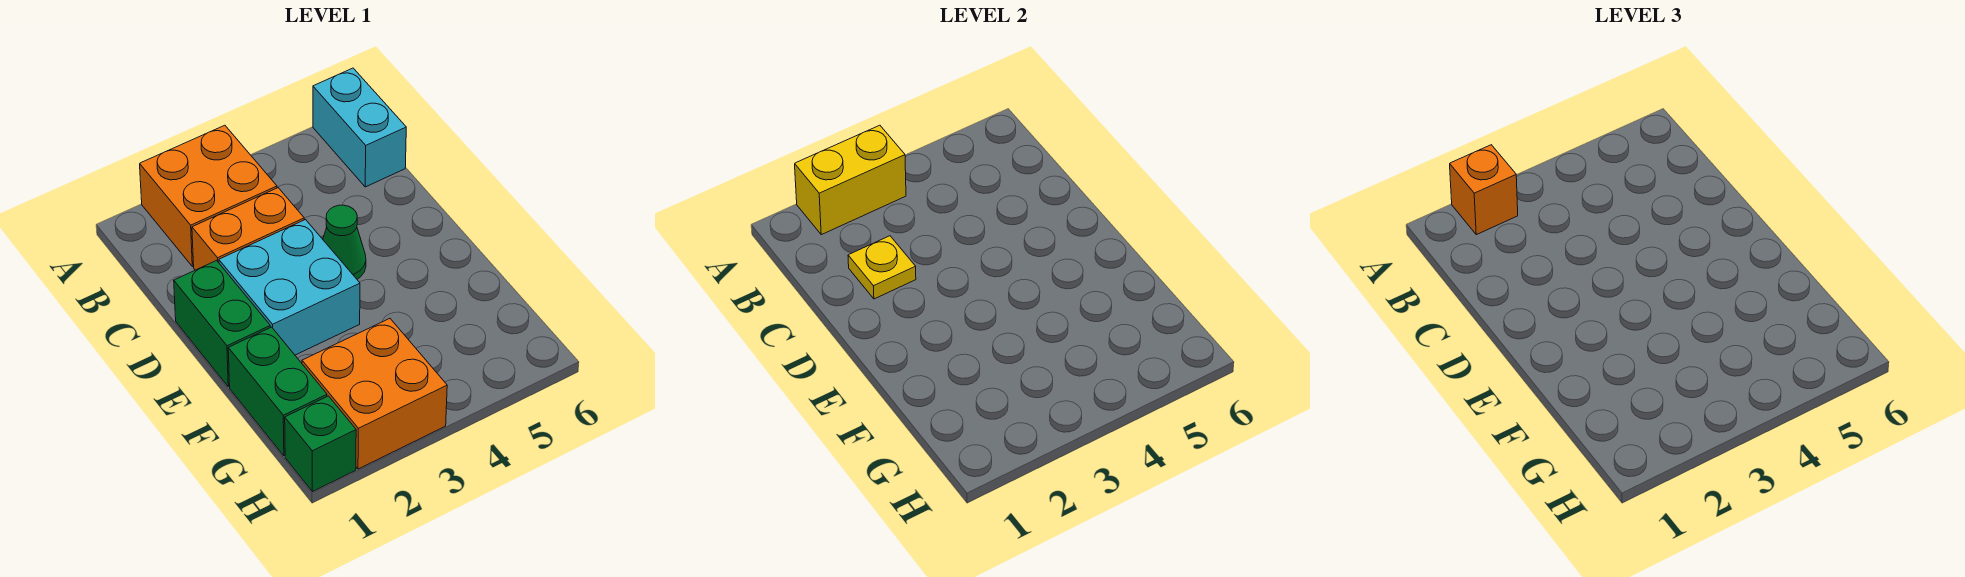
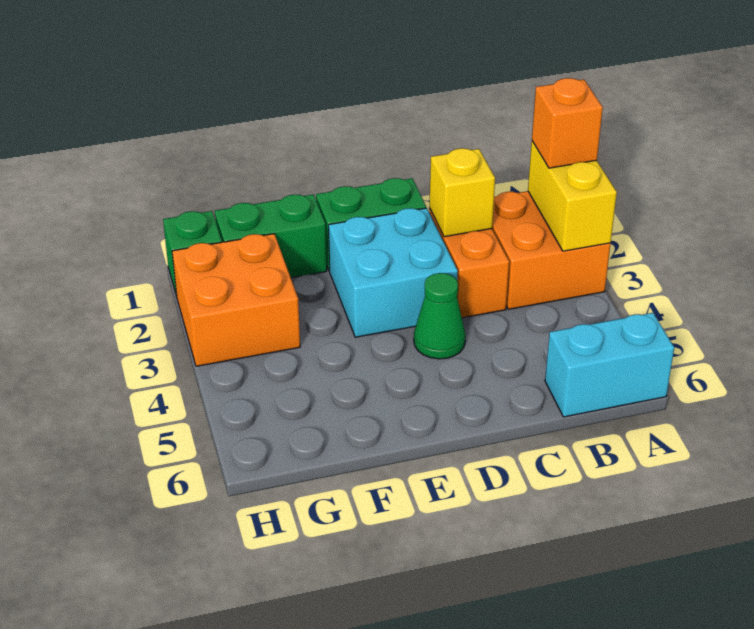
yellow plate C2 level 2 -> yellow brick C2 level 2

